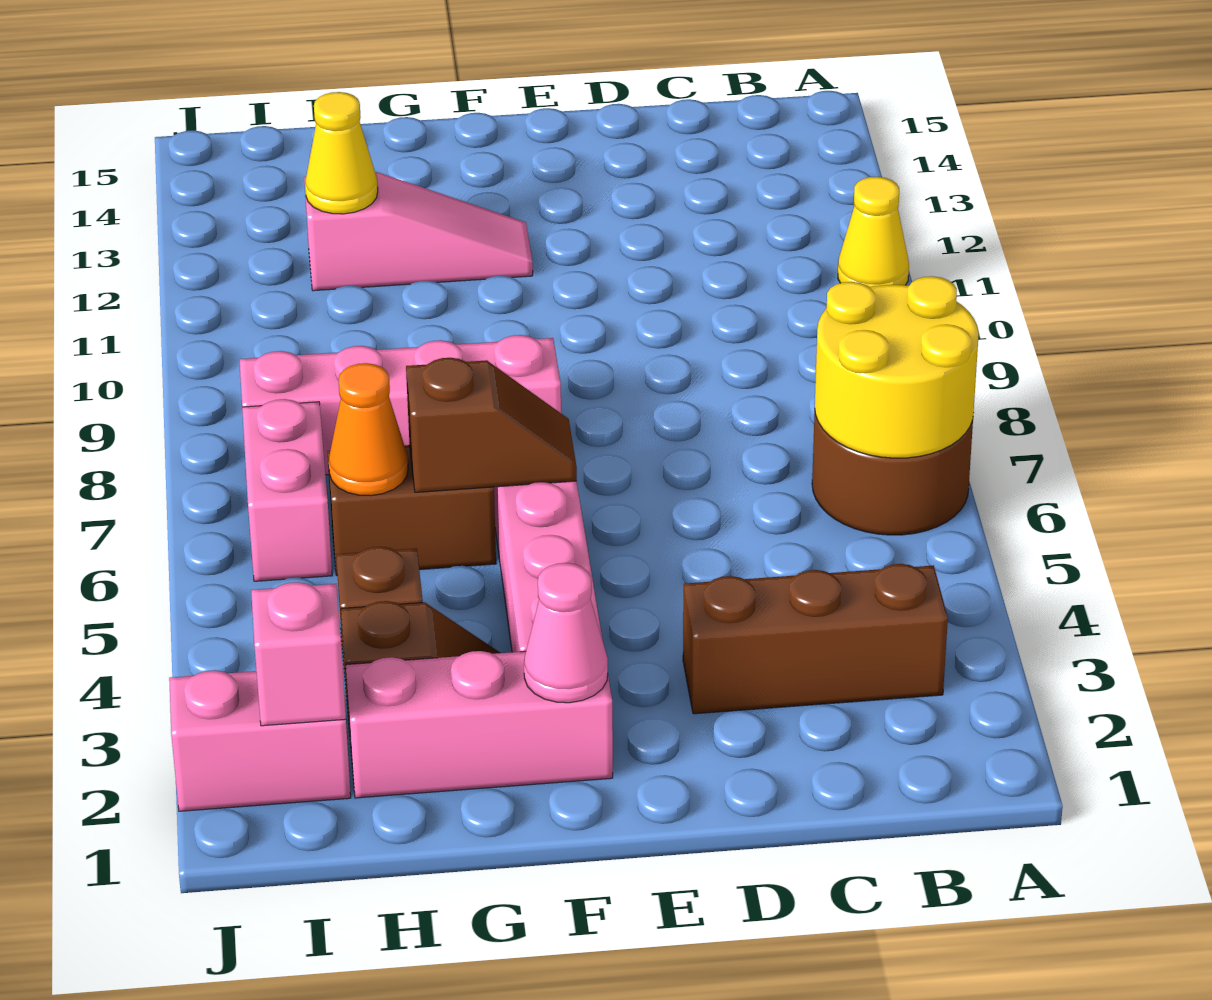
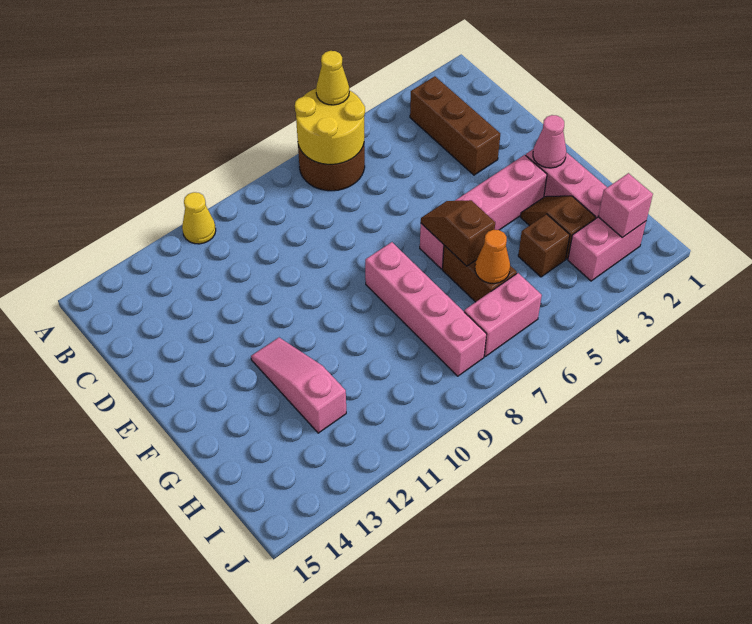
yellow cone H12 level 2 -> yellow cone A6 level 3
pink brick I2:J2 level 1 -> pink brick I2:I3 level 1

